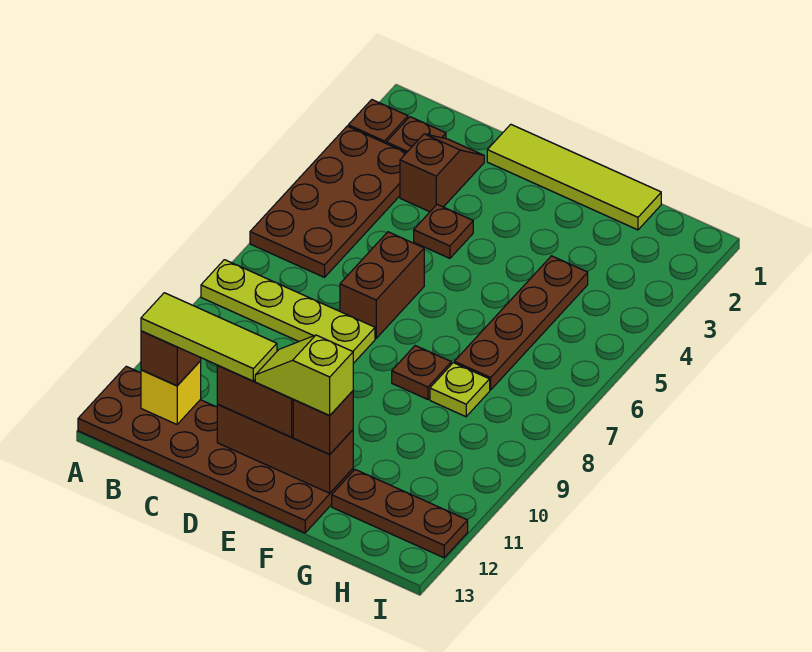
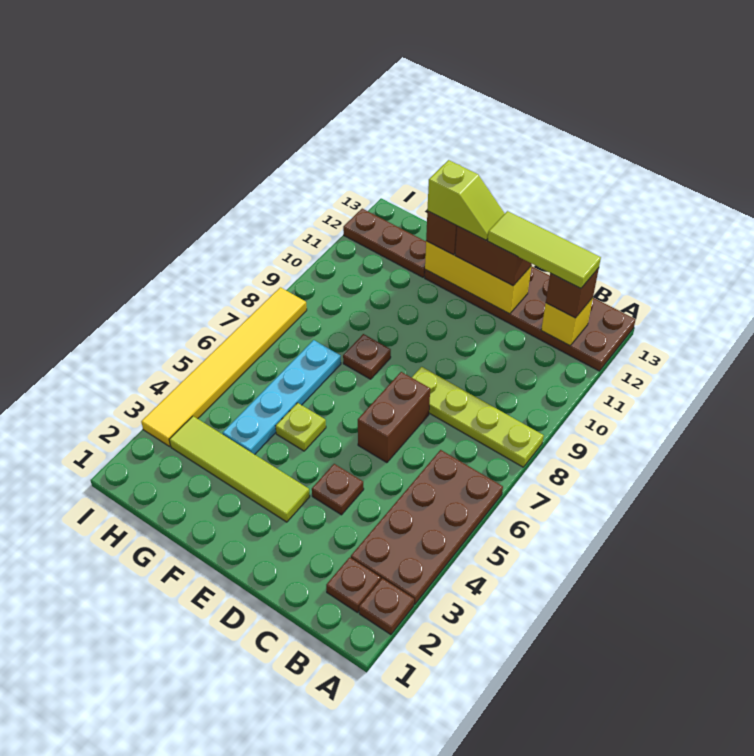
brown slope C2:C3 level 1 top 3 -> none
lime tile D1:G1 level 1 -> lime tile E3:H3 level 1
brown brick D12:F12 level 2 -> yellow brick D12:F12 level 2
brown plate G4:G7 level 1 -> cyan plate G4:G7 level 1
lime plate G8 level 1 -> lime plate F5 level 1
none -> yellow tile I3:I8 level 1

